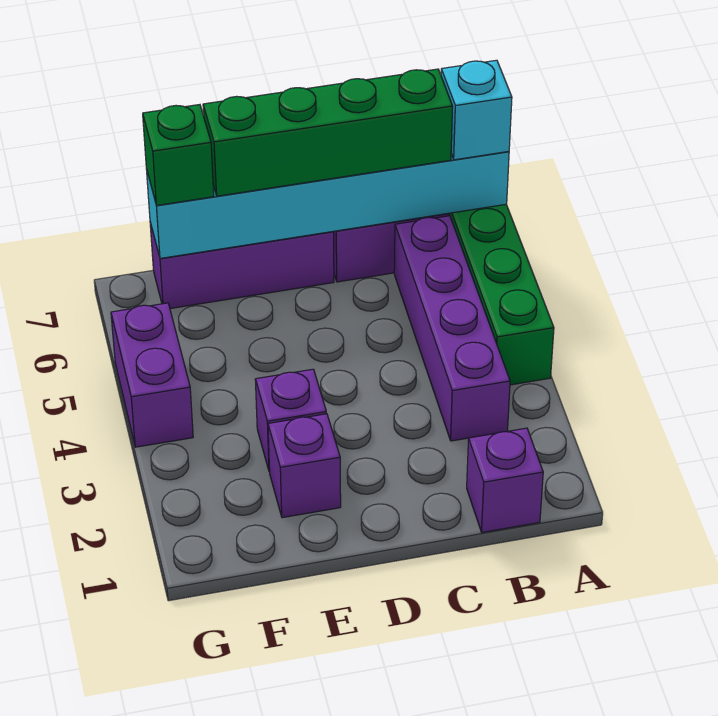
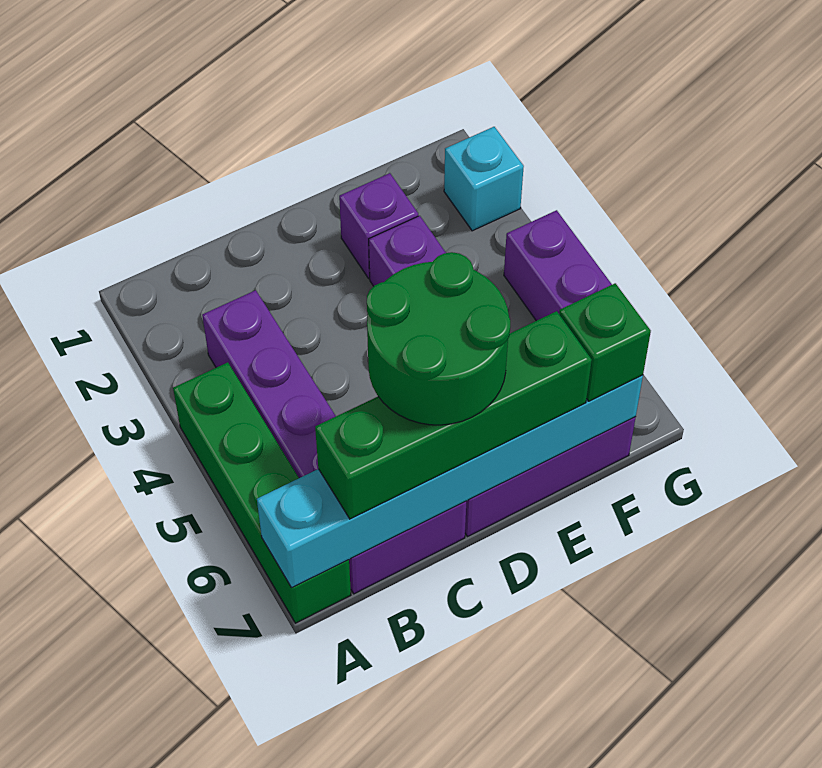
cyan brick A7 level 3 -> cyan brick G2 level 1
purple brick B1 level 1 -> none
none -> green round brick C6:D7 level 4

